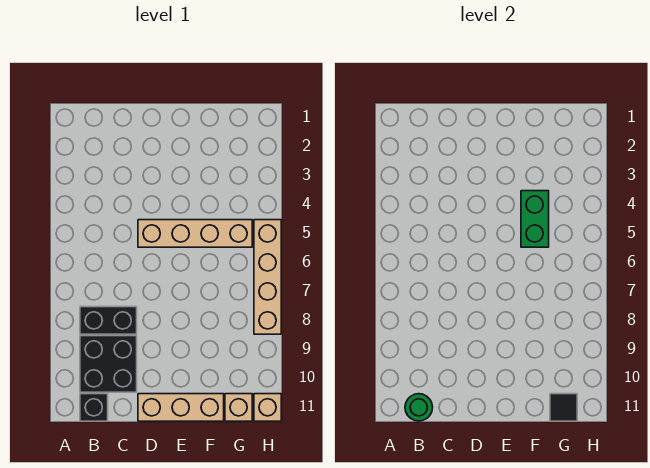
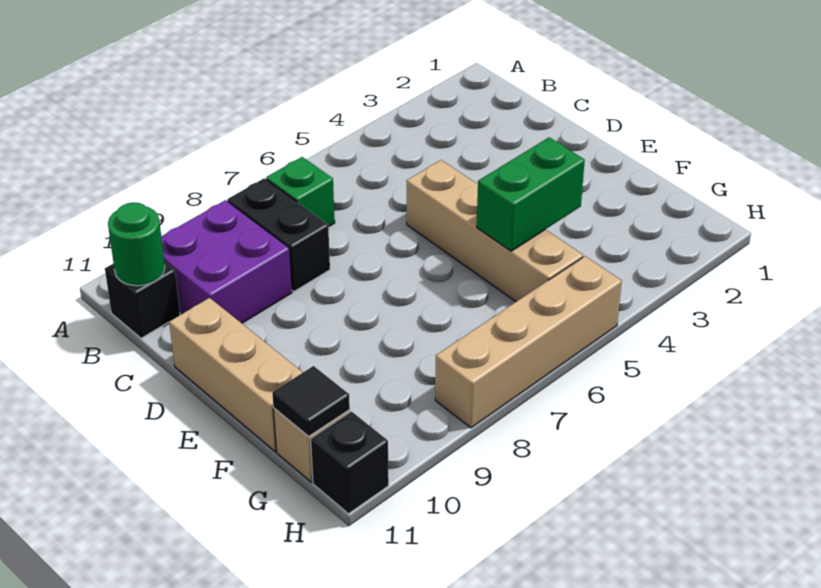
none -> green brick B7 level 1
black brick B9:C10 level 1 -> purple brick B9:C10 level 1
tan brick H11 level 1 -> black brick H11 level 1

